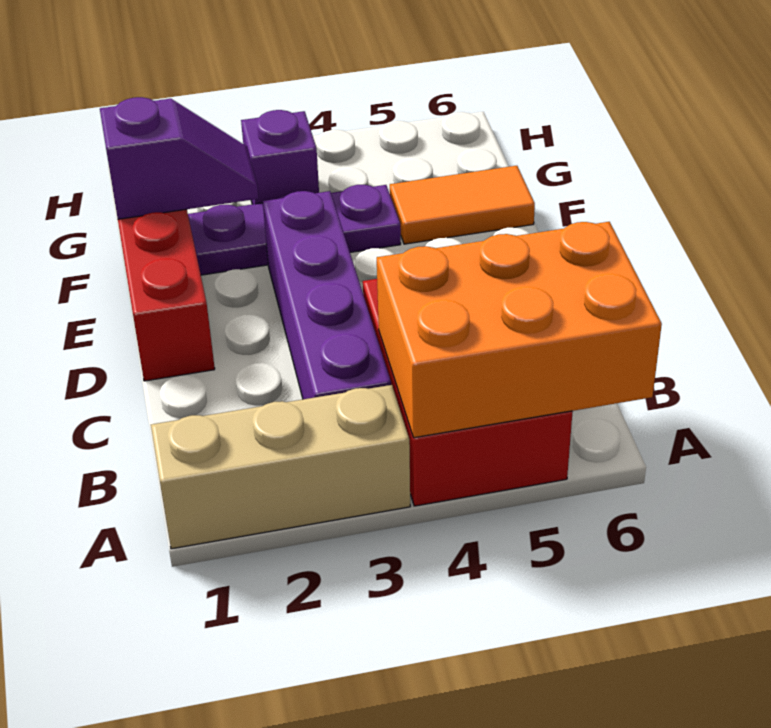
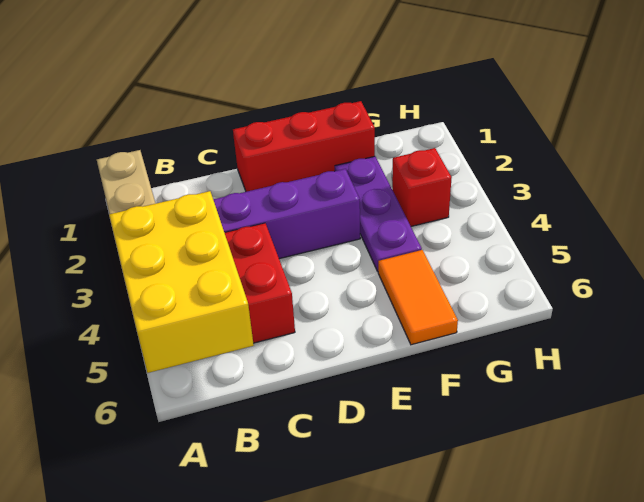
orange brick A4:B6 level 2 -> yellow brick A4:B6 level 2
purple slope F1:F2 level 2 top 1 -> none
purple brick G3 level 1 -> red brick G3 level 1

